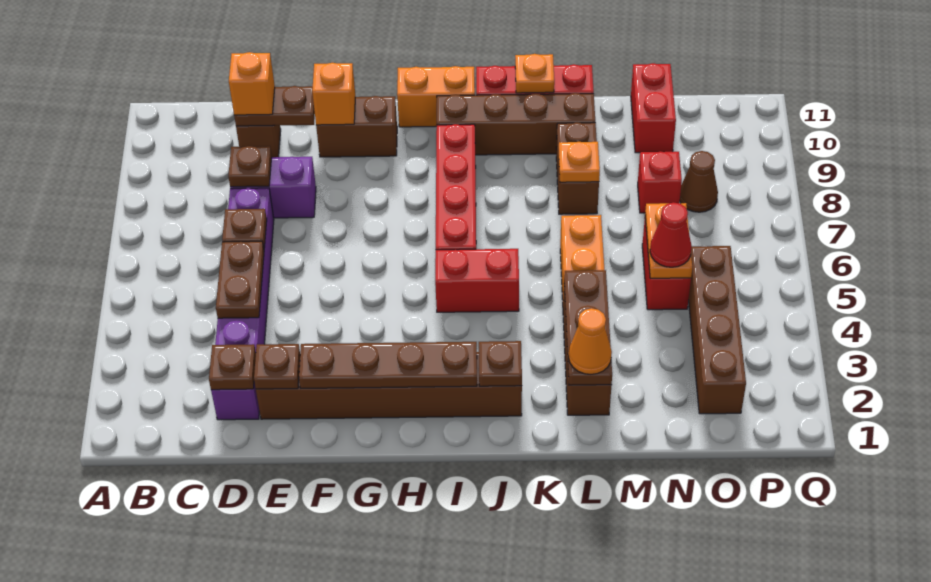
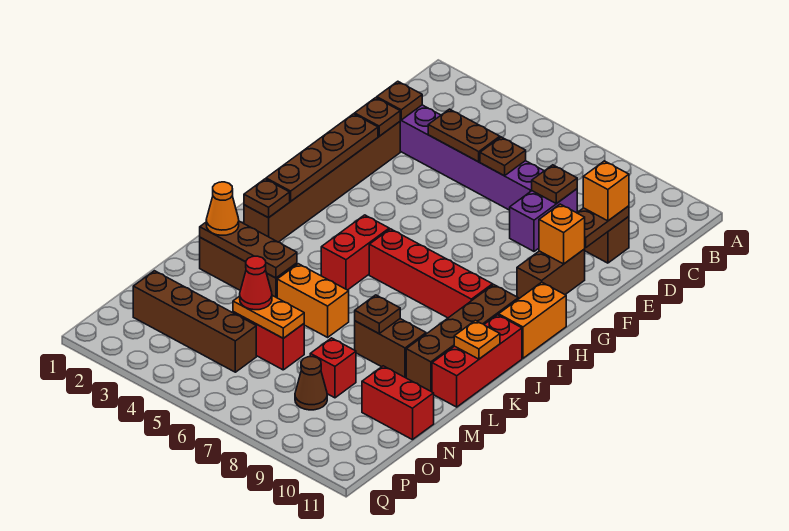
orange plate L8 level 2 -> brown plate L8 level 2

